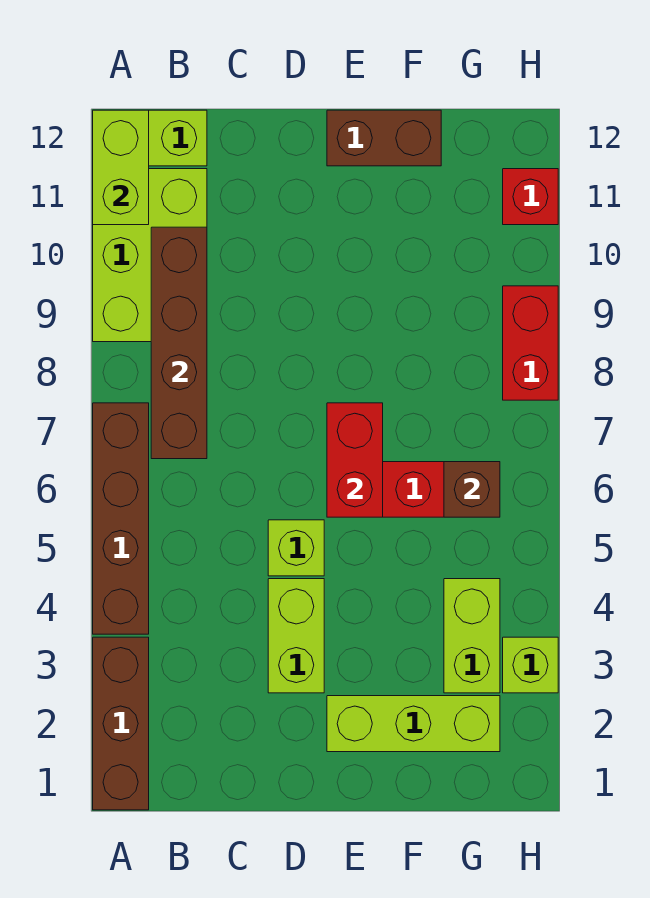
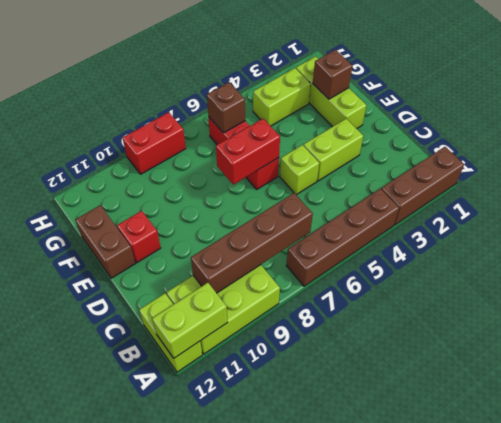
none -> brown brick F2 level 2
lime brick H3 level 1 -> none
red brick H11 level 1 -> red brick E11 level 1

